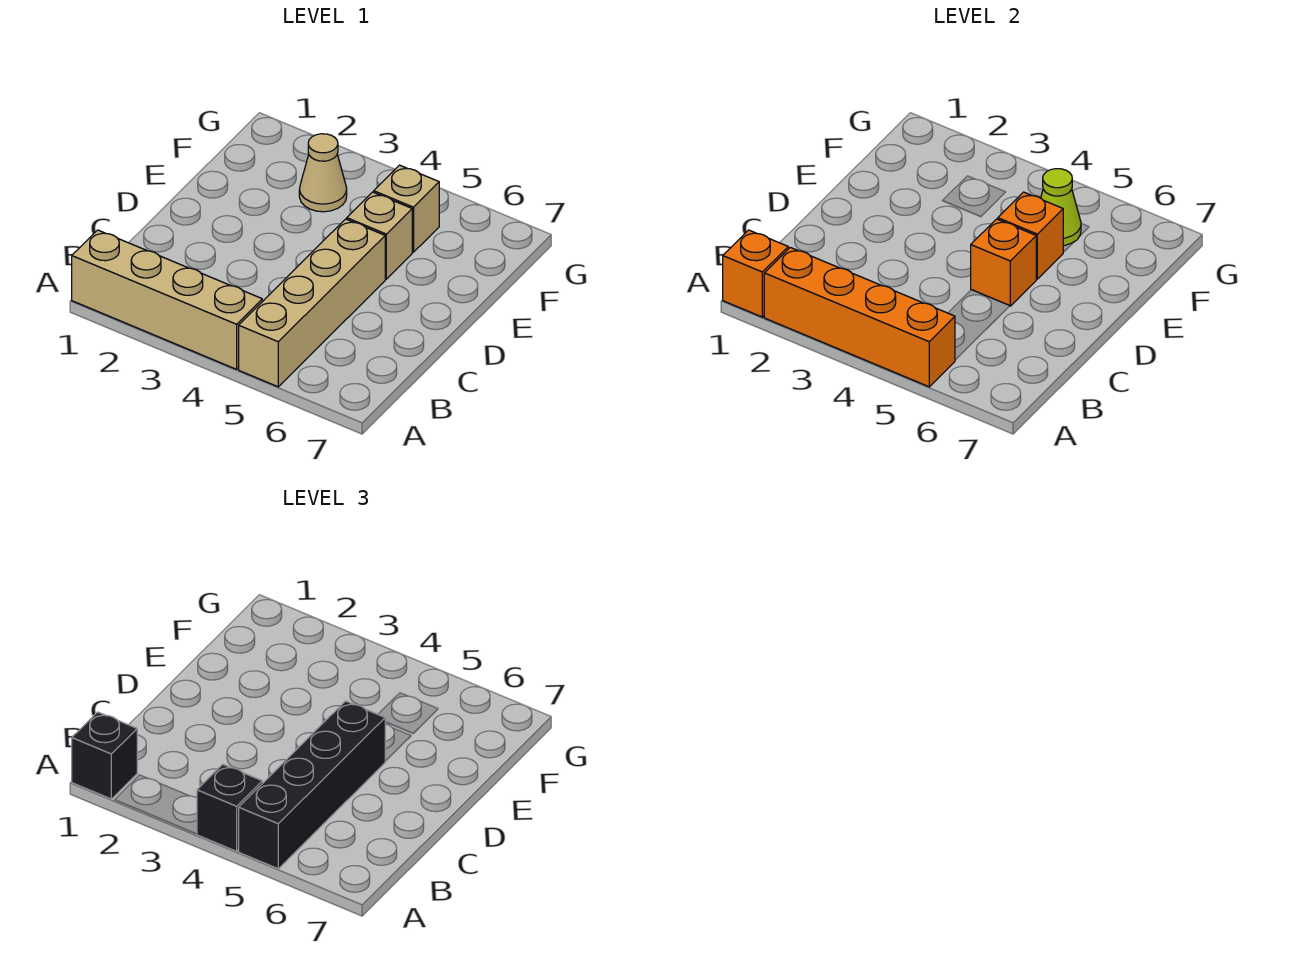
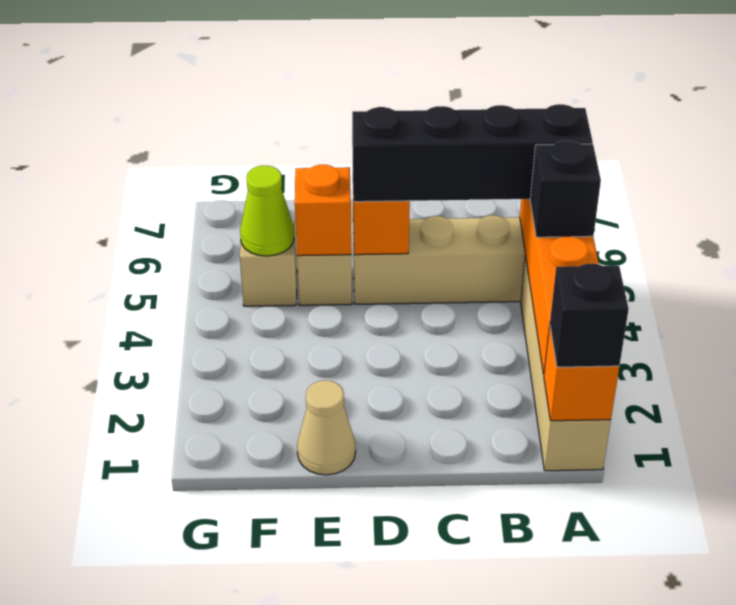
tan cone F3 level 1 -> tan cone E1 level 1

